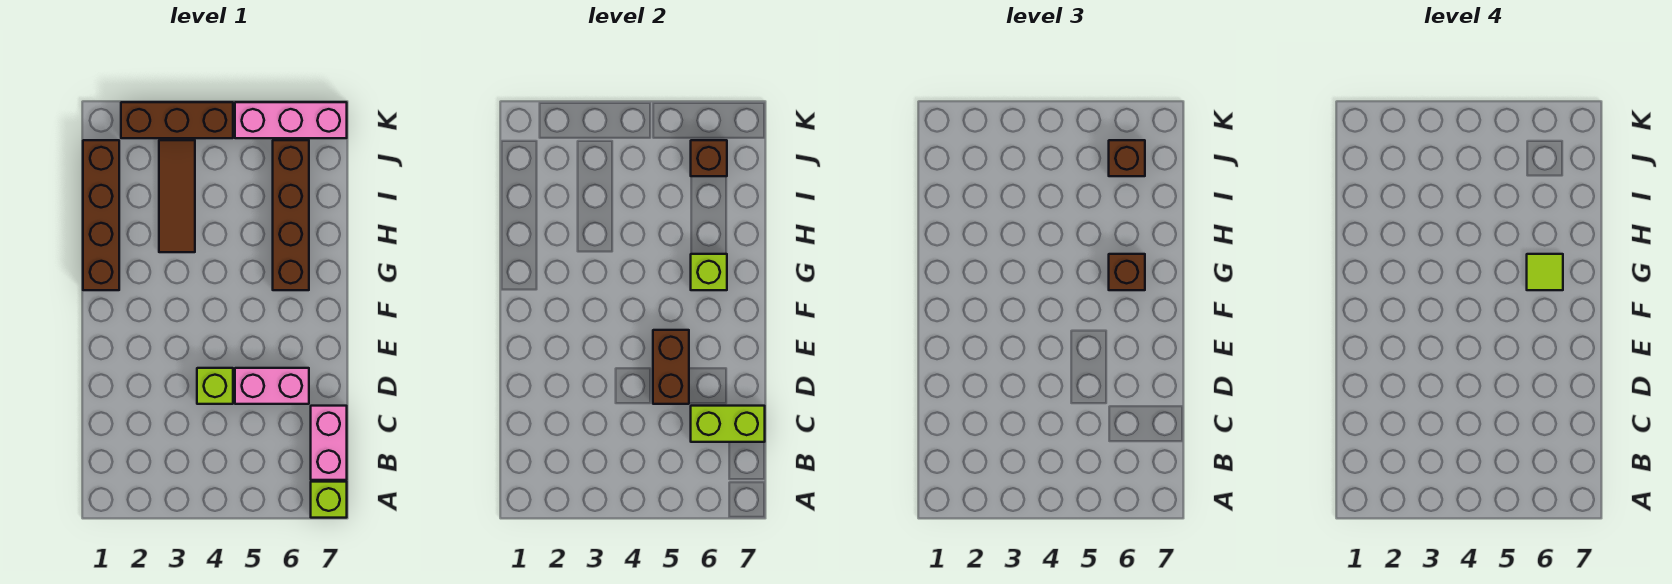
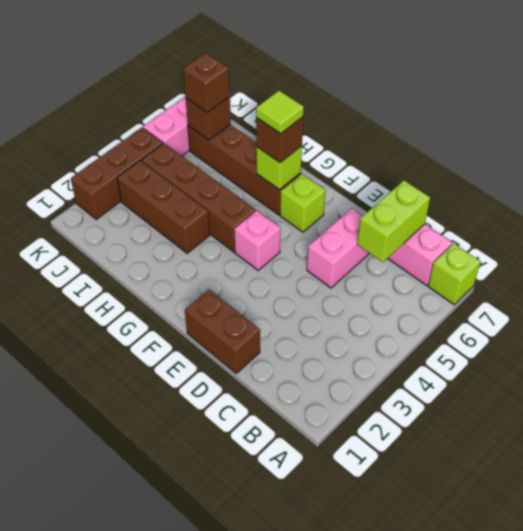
lime brick D4 level 1 -> lime brick F6 level 1
brown brick D5:E5 level 2 -> brown brick D1:E1 level 1
none -> pink brick F4 level 1
brown brick G1:J1 level 1 -> brown brick G4:J4 level 1
brown tile H3:J3 level 1 -> brown brick H3:J3 level 1

